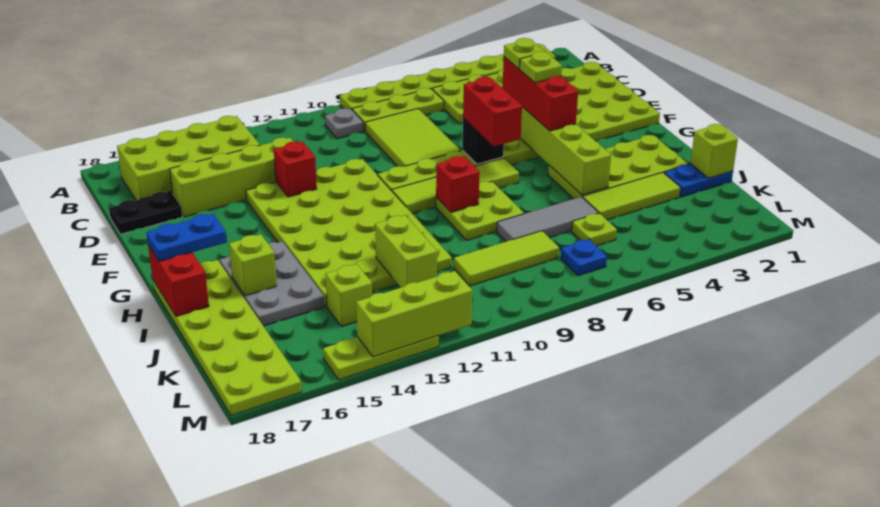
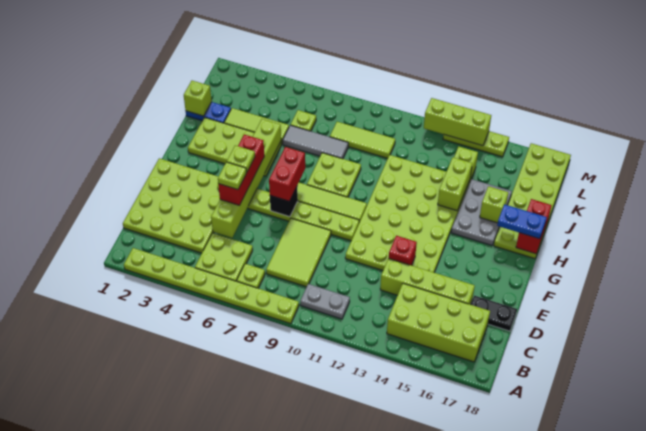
lime plate B7:B9 level 1 -> lime plate B7 level 1
grey plate B10 level 1 -> grey plate B10:B11 level 1
red brick H9 level 2 -> none
lime brick J12:K12 level 2 -> lime brick I14:J14 level 2
blue plate L7 level 1 -> none

